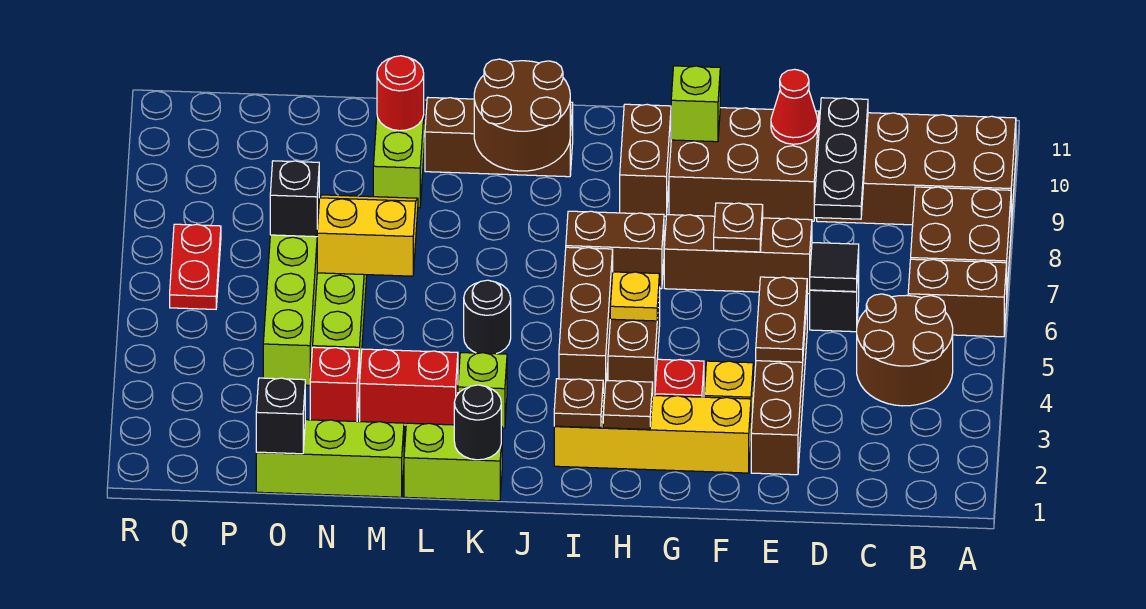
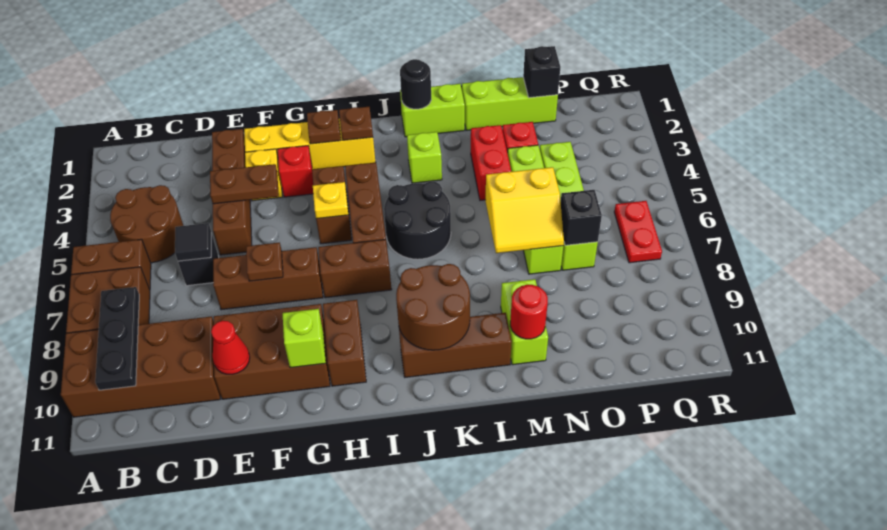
black plate D8:D10 level 2 -> black plate B8:B10 level 2
brown plate E4:E5 level 2 -> brown plate E4:F4 level 2
black round brick K5 level 1 -> black round brick J5:K6 level 1
red brick L3:M3 level 1 -> red brick M3:M4 level 1

